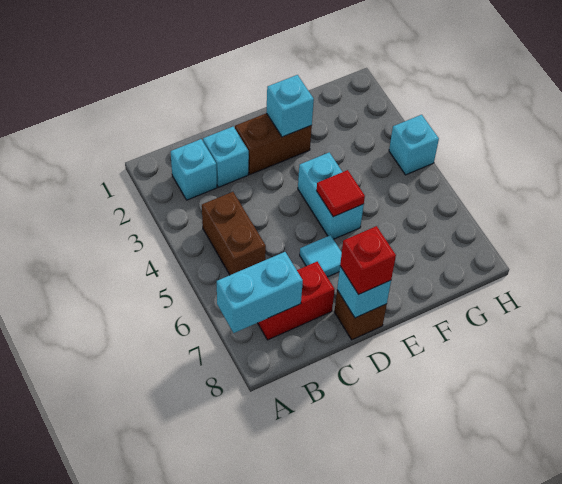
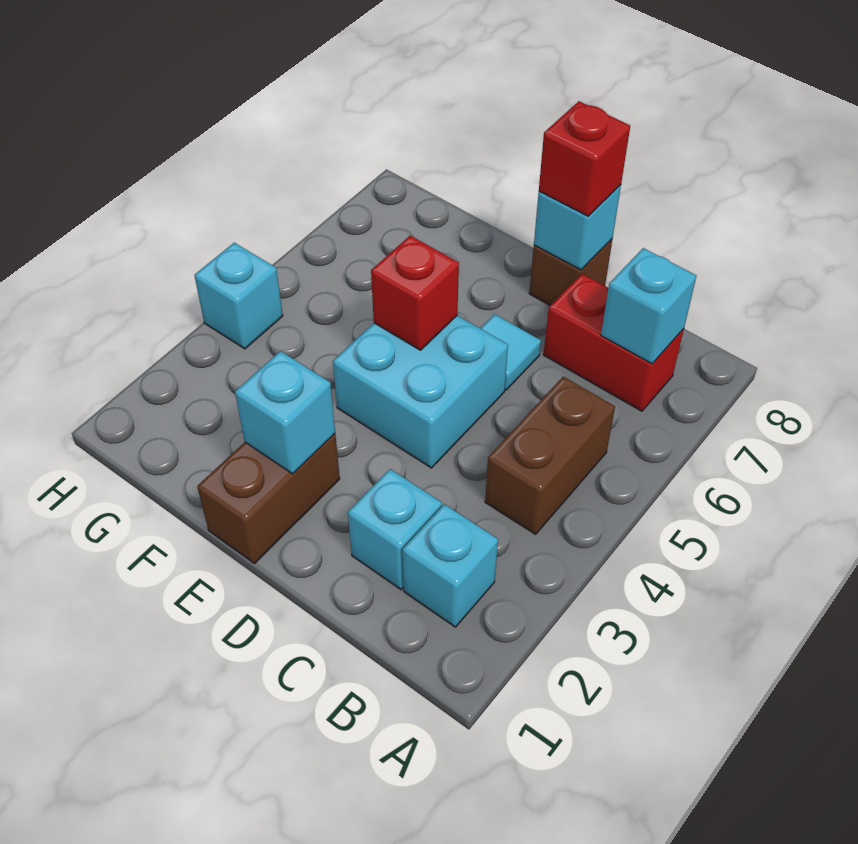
cyan brick A7:B7 level 2 -> cyan brick B7 level 2
brown brick D2:E2 level 1 -> brown brick E1:E2 level 1
cyan brick E4:E5 level 1 -> cyan brick D4:E5 level 1
red tile E5 level 2 -> red brick E5 level 2

